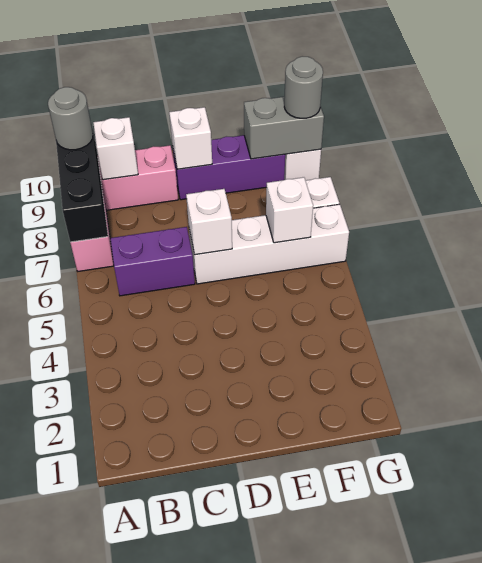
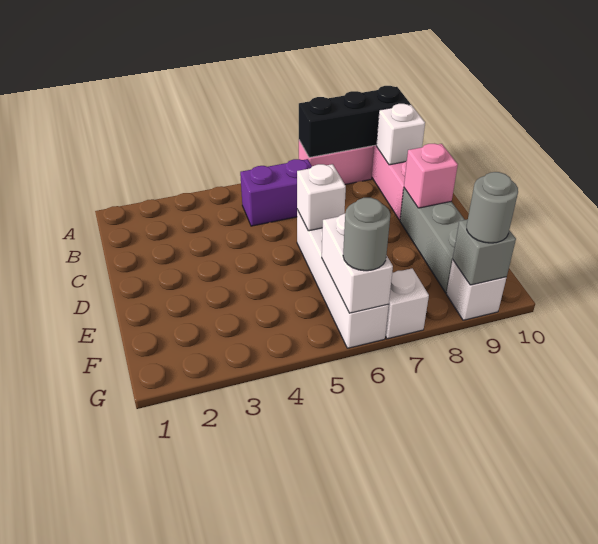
grey round brick A9 level 3 -> grey round brick G6 level 3
purple brick B6:C6 level 1 -> purple brick B5:B6 level 1
purple brick D9:F9 level 1 -> grey brick D9:F9 level 1
white brick D9 level 2 -> pink brick D9 level 2
white brick F6 level 2 -> white brick F6:G6 level 2
grey brick F9:G9 level 2 -> grey brick G9 level 2

